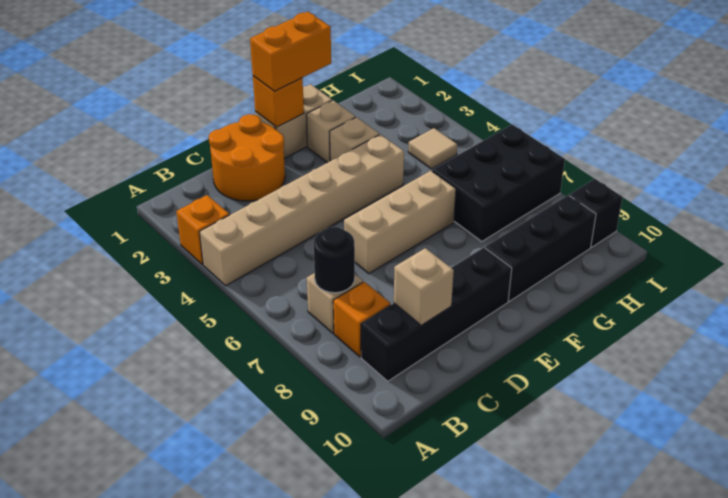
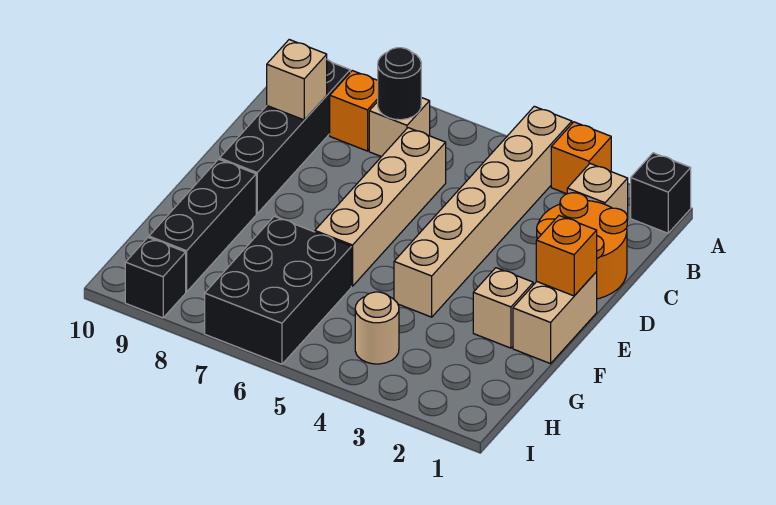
none -> black brick A1 level 1
tan brick D6:F6 level 1 -> tan brick C6:F6 level 1
orange brick E1:F1 level 3 -> none
tan brick F3 level 1 -> tan brick B2 level 1
tan tile H4 level 1 -> tan round brick H4 level 1

